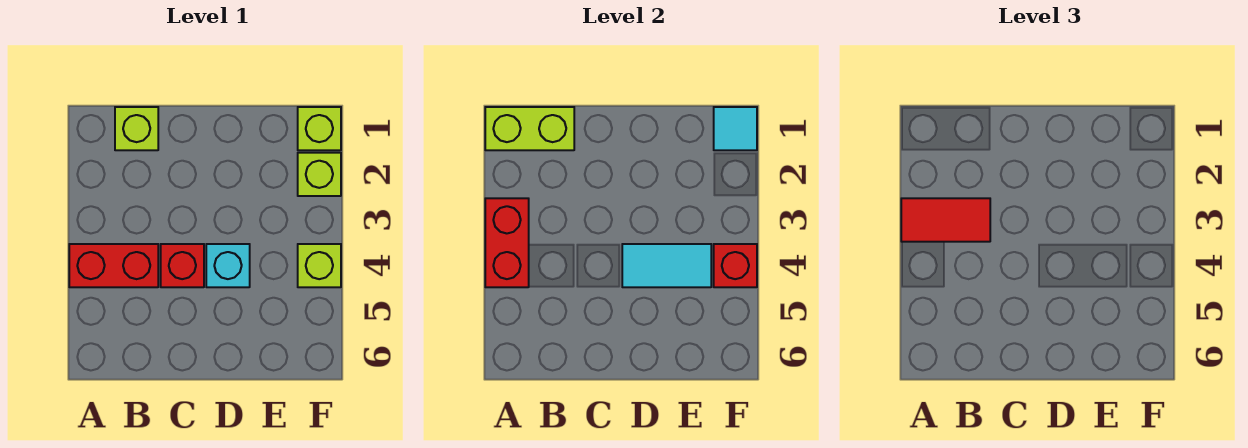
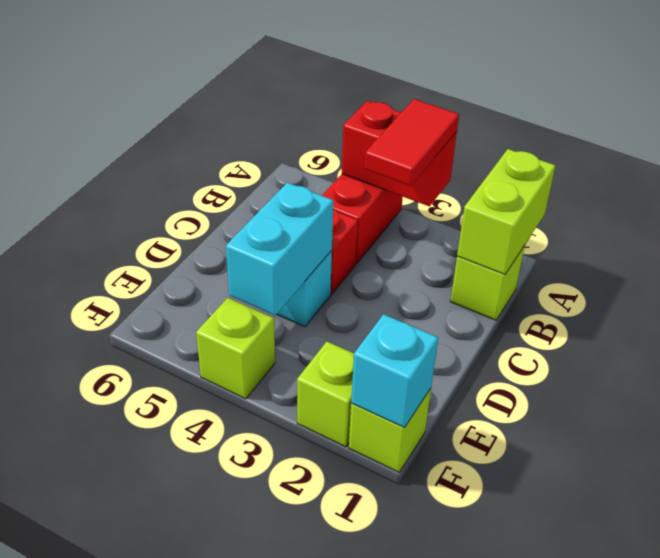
cyan tile D4:E4 level 2 -> cyan brick D4:E4 level 2
cyan tile F1 level 2 -> cyan brick F1 level 2
red brick F4 level 2 -> none

